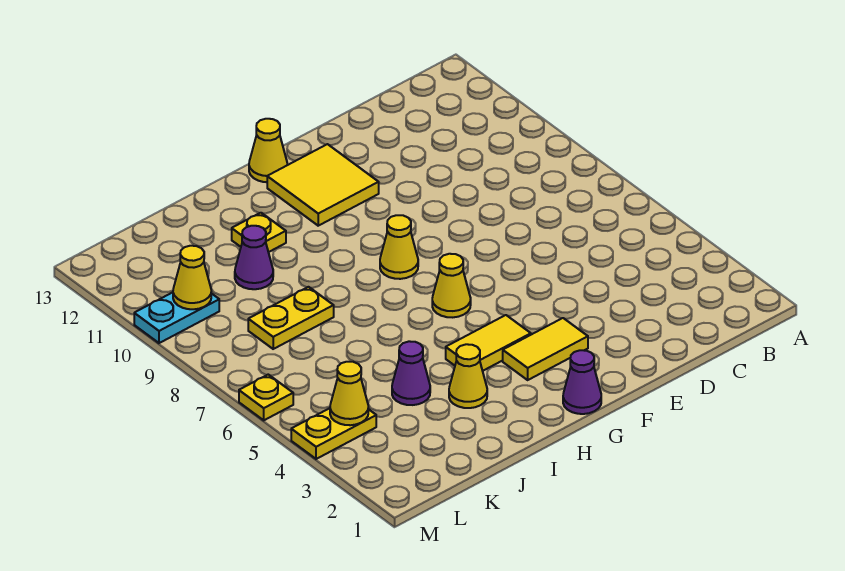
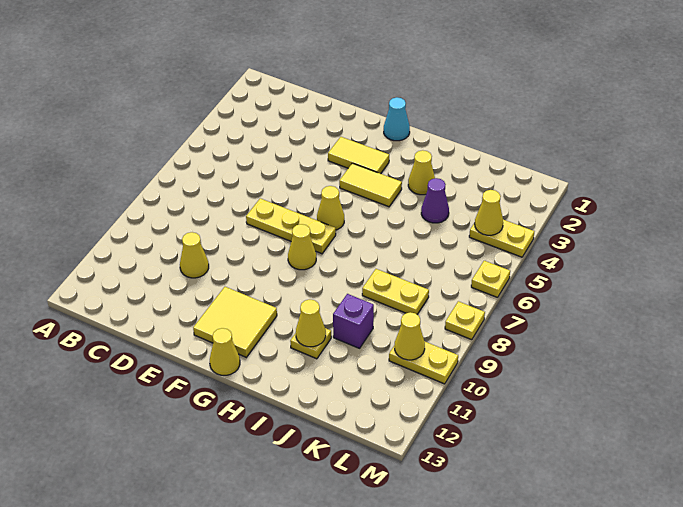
none -> yellow cone D10 level 1
none -> yellow plate E7:G7 level 1
purple cone G1 level 1 -> cyan cone G1 level 1
none -> yellow cone I11 level 2
purple cone J10 level 1 -> purple brick J10 level 1
cyan plate L10:M10 level 1 -> yellow plate L10:M10 level 1
none -> yellow plate M8 level 1

